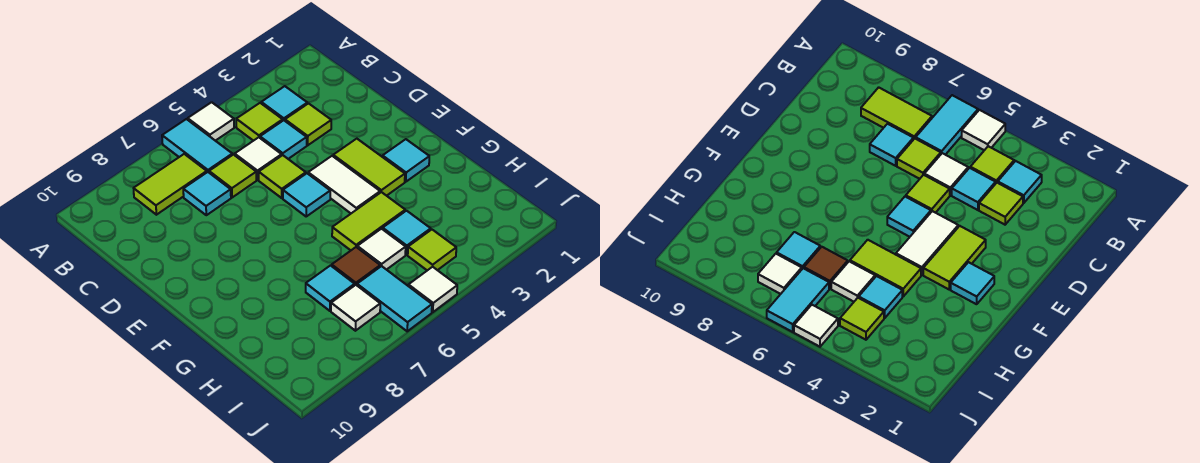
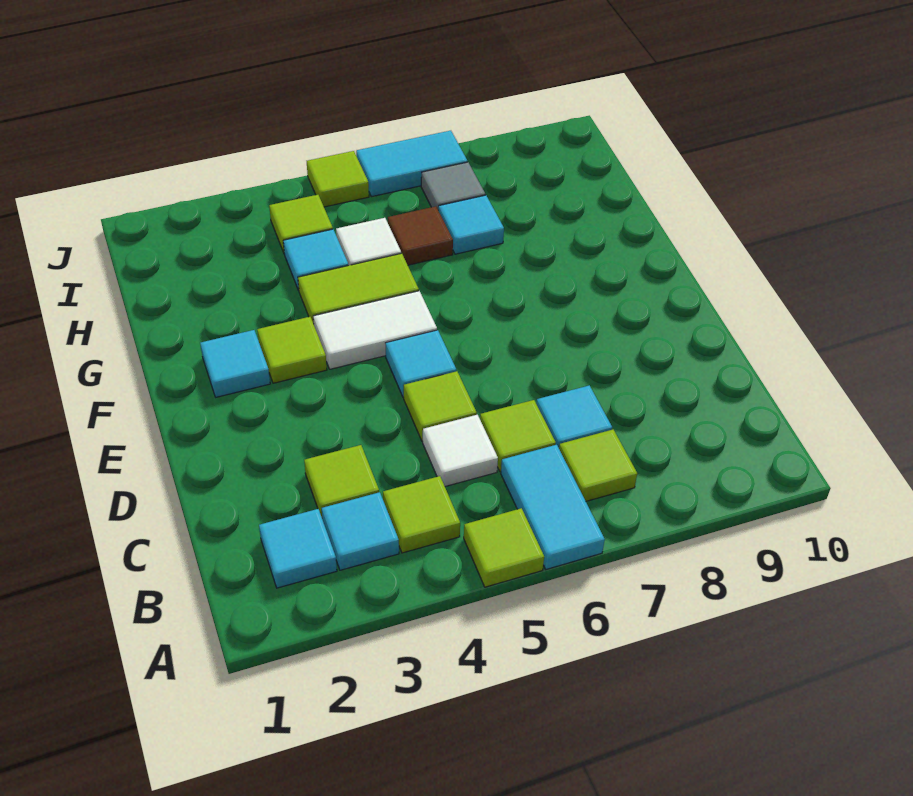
white tile A5 level 1 -> lime tile A5 level 1
lime tile B7:B8 level 1 -> lime tile B7 level 1
cyan tile C4 level 1 -> cyan tile B2 level 1
lime tile E3:F3 level 1 -> lime tile F3 level 1
white tile E4:F4 level 1 -> white tile F4:F5 level 1
cyan tile I6:J6 level 1 -> cyan tile J6:J7 level 1
white tile I7 level 1 -> grey tile I7 level 1
white tile J5 level 1 -> lime tile J5 level 1

